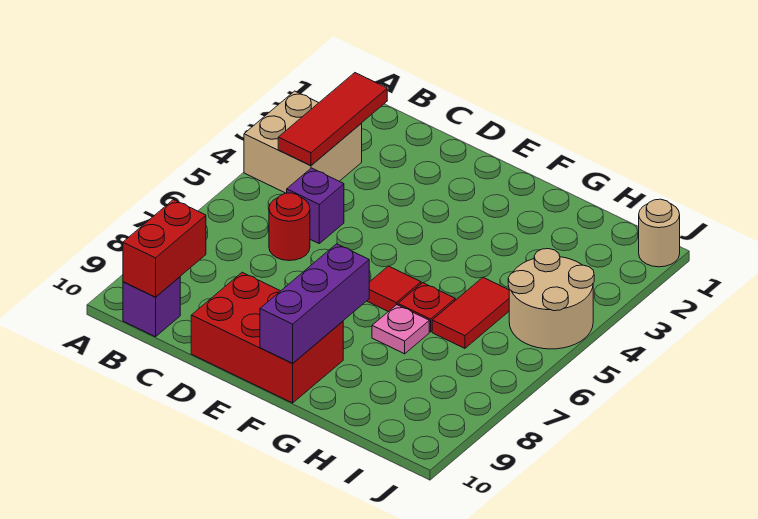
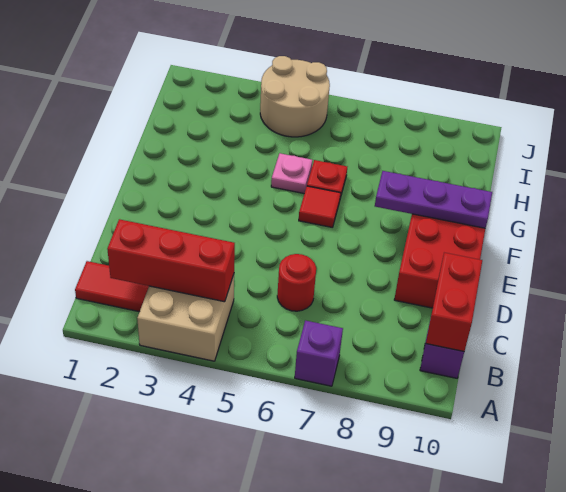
red tile B2:B4 level 2 -> red brick B2:B4 level 2
red brick B9:B10 level 2 -> red brick B10:C10 level 2
purple brick C5 level 1 -> purple brick A7 level 1
purple brick F8:F10 level 2 -> purple plate F8:F10 level 2
pink plate G7 level 1 -> pink plate G5 level 1
red tile H5:H6 level 1 -> red tile B1:B2 level 1
tan round brick J1 level 1 -> none

